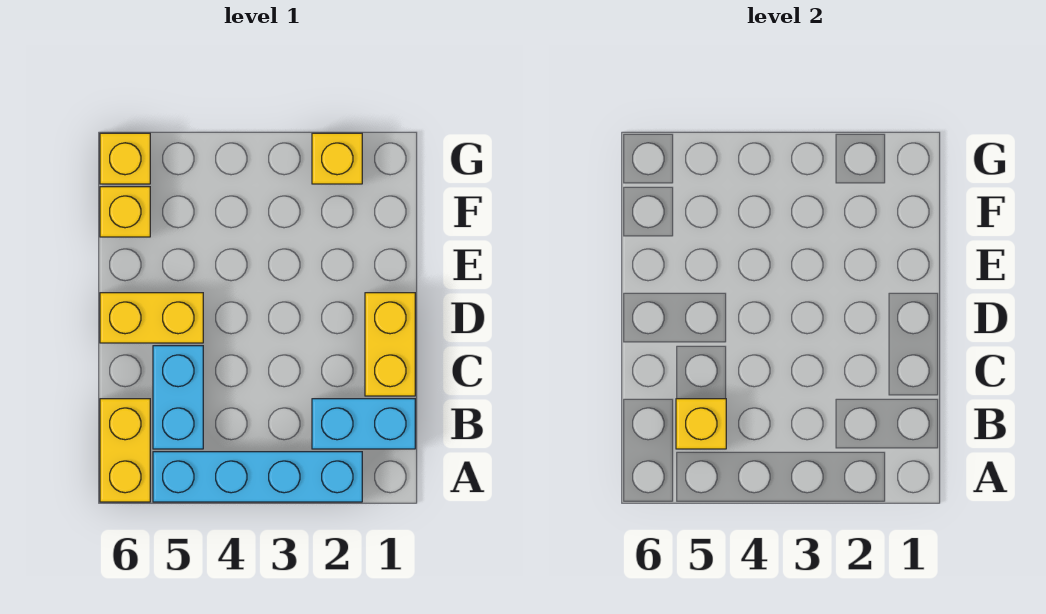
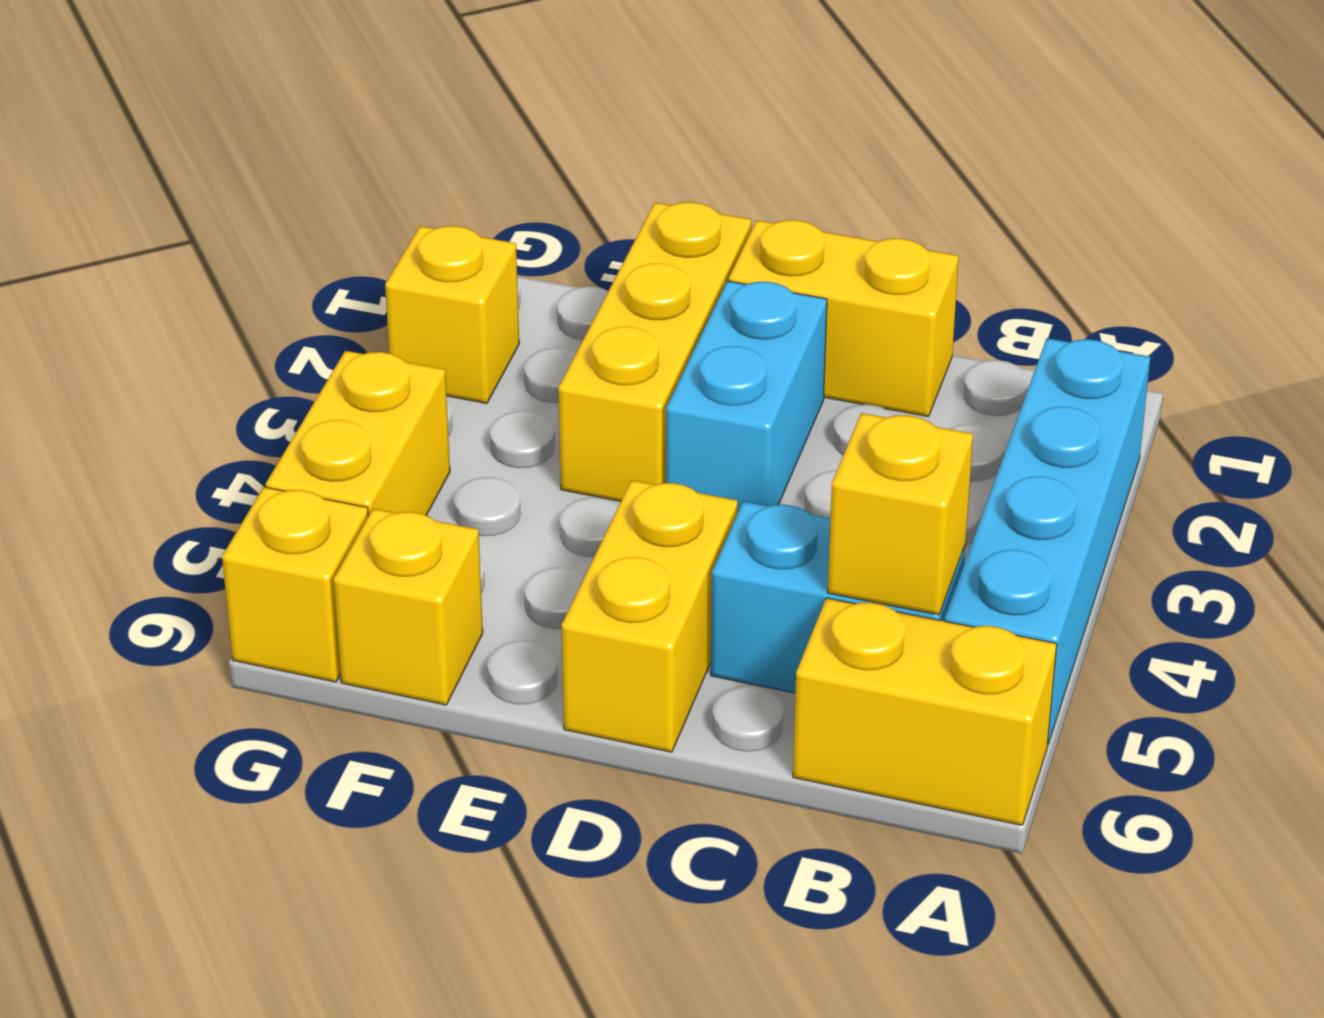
cyan brick B1:B2 level 1 -> cyan brick D2:D3 level 1
none -> yellow brick E1:E3 level 1
none -> yellow brick G4:G5 level 1

